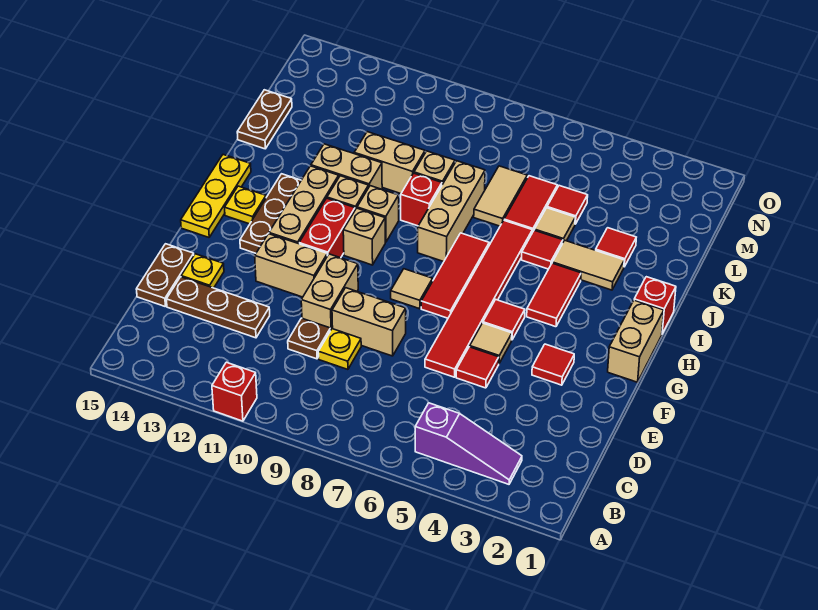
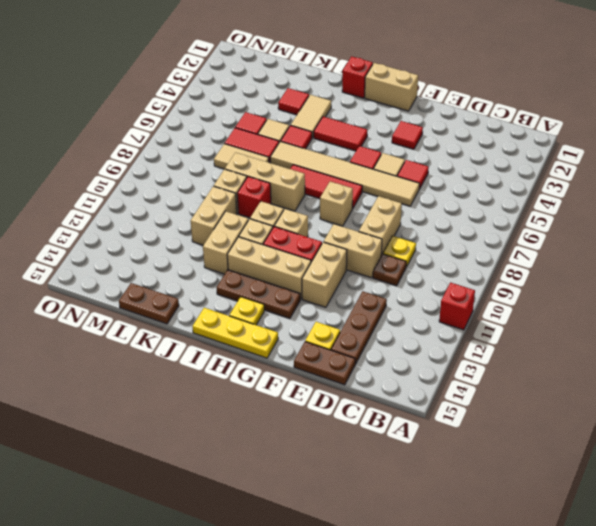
purple slope B3:B5 level 1 top 5 -> none
red tile E6:J6 level 1 -> tan tile E6:J6 level 1
tan tile G8 level 1 -> tan brick G8 level 1

